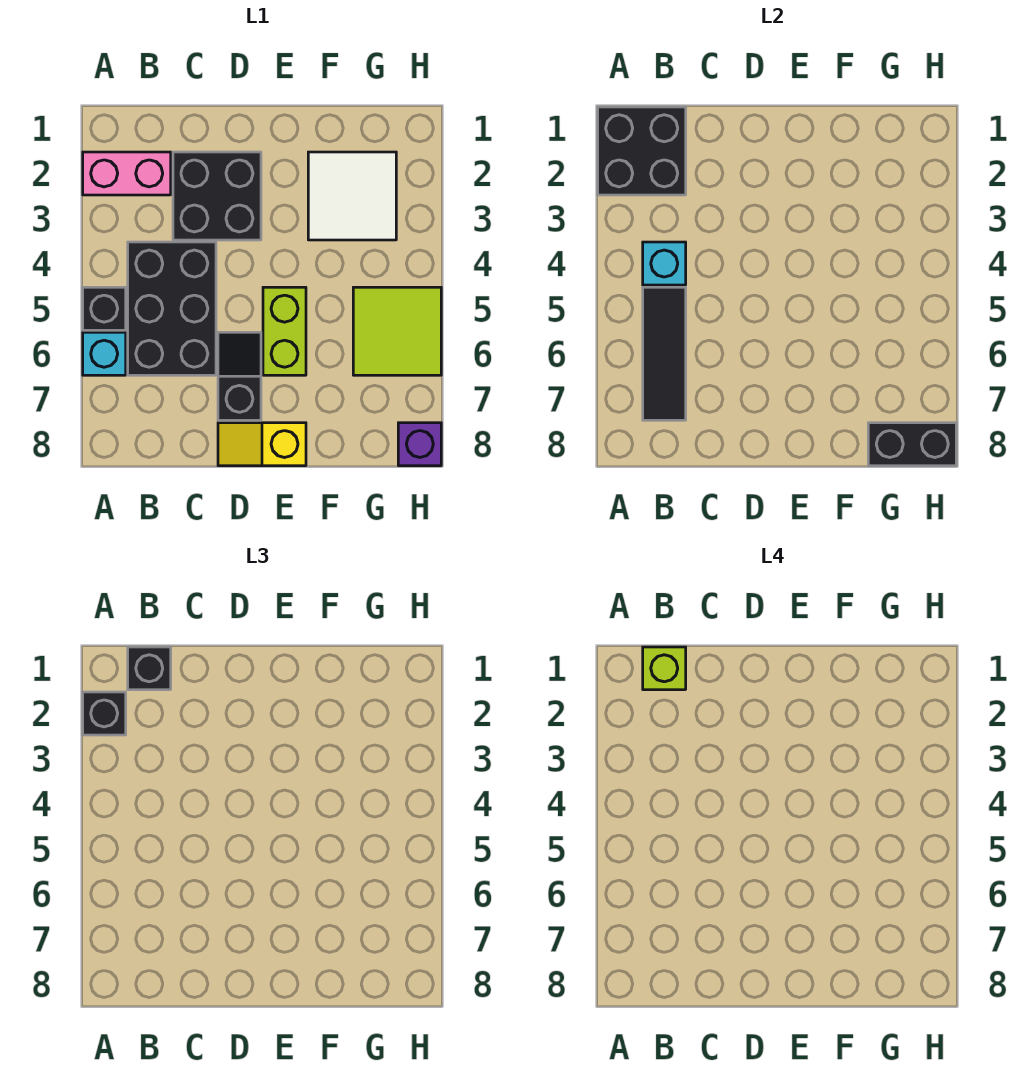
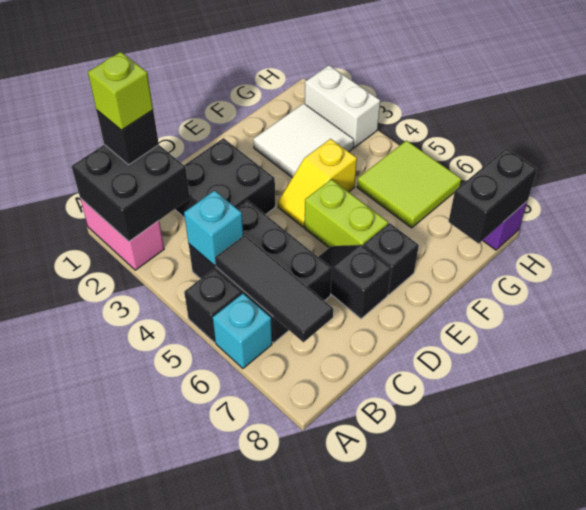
pink brick A2:B2 level 1 -> pink brick A1:A2 level 1
black brick A2 level 3 -> black brick E7 level 1
yellow slope D8:E8 level 1 top E -> yellow slope E4:F4 level 1 top F
none -> white brick H2:H3 level 1

